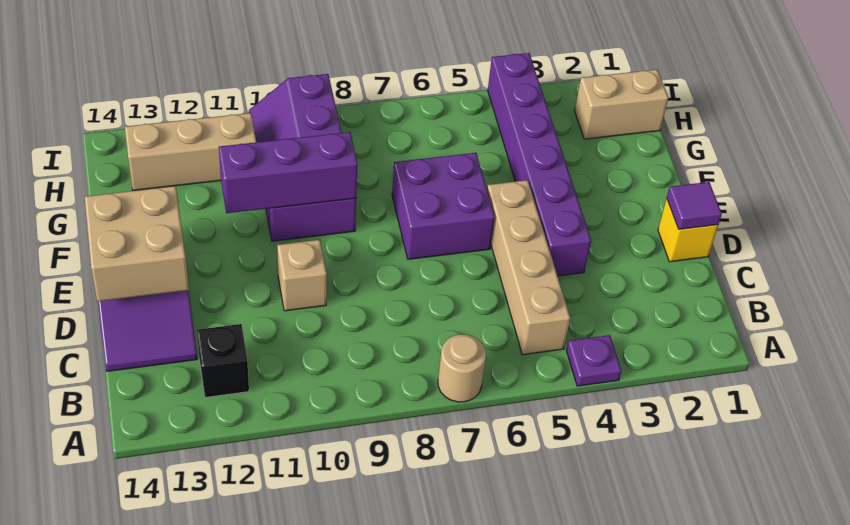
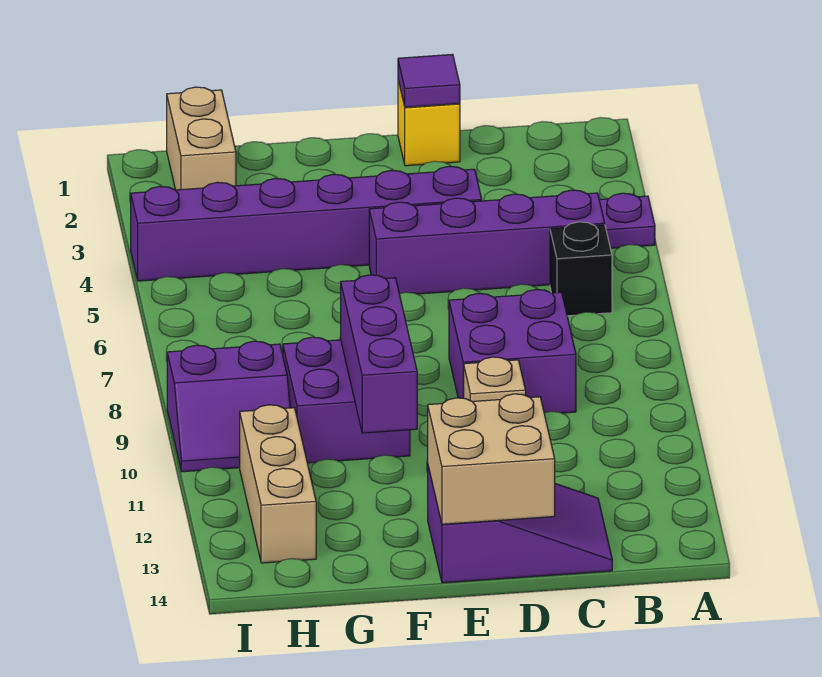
tan round brick A7 level 1 -> none
tan brick B5:E5 level 1 -> purple brick B5:E5 level 1
black brick B12 level 1 -> black brick B6 level 1
purple brick E6:F7 level 1 -> purple brick C8:D9 level 1

